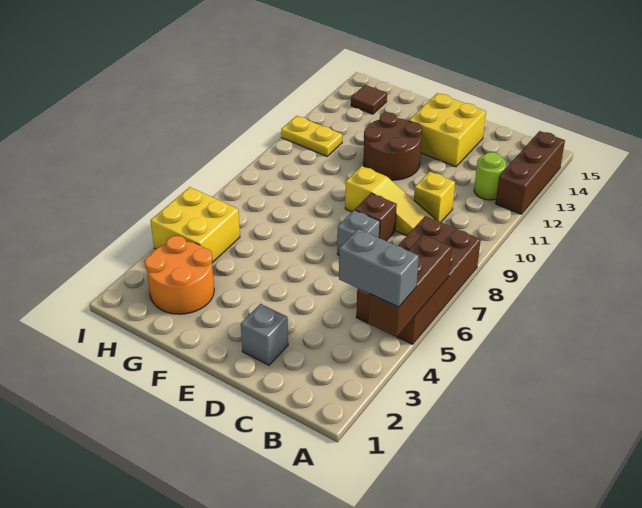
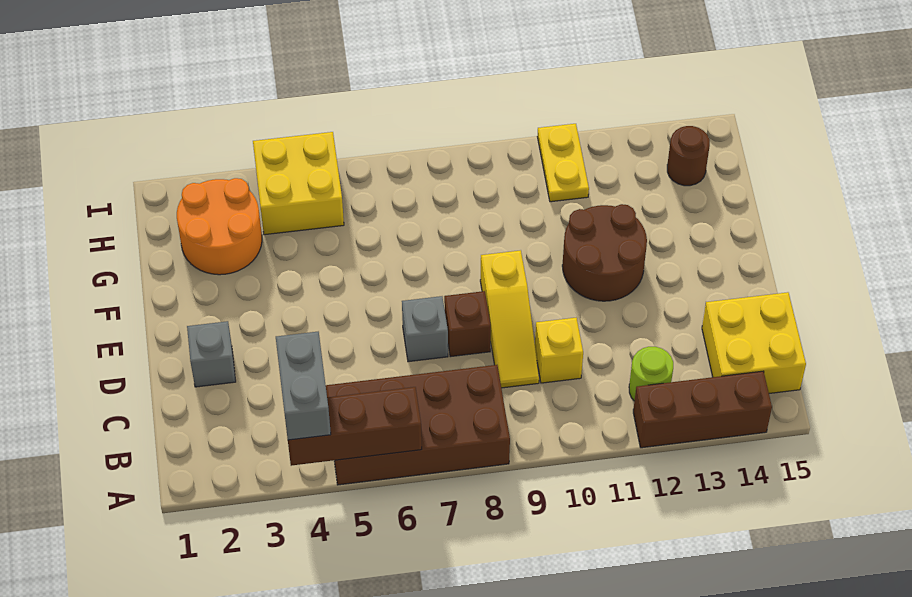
yellow brick D13:E14 level 1 -> yellow brick B14:C15 level 1
brown tile H14 level 1 -> brown round brick H14 level 1

